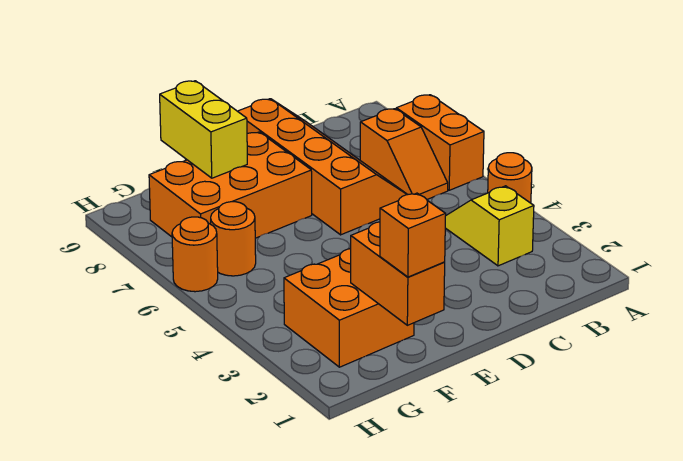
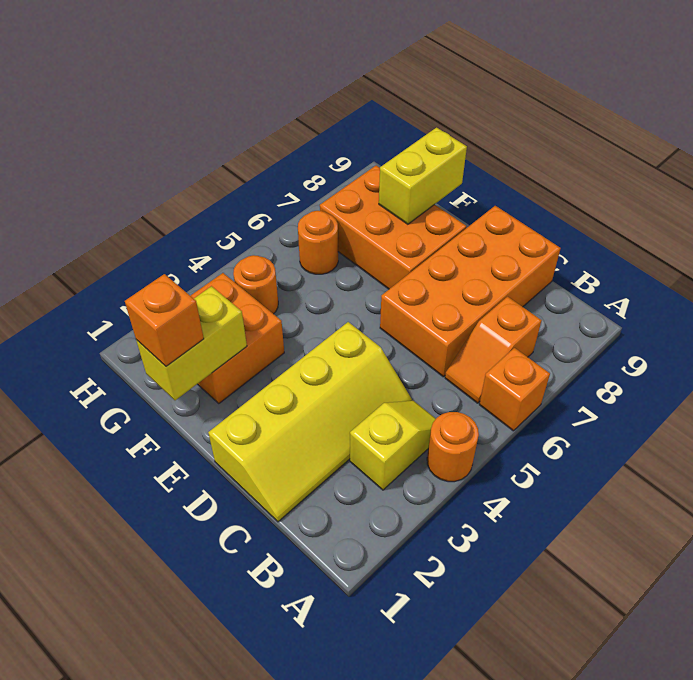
orange brick A6:A7 level 1 -> orange brick A6 level 1
none -> yellow slope C1:D4 level 1 top D
orange slope C6:D9 level 1 top D -> orange brick C6:D9 level 1
orange brick F1:F2 level 2 -> yellow brick F1:F2 level 2
orange round brick H6 level 1 -> orange round brick G4 level 1

